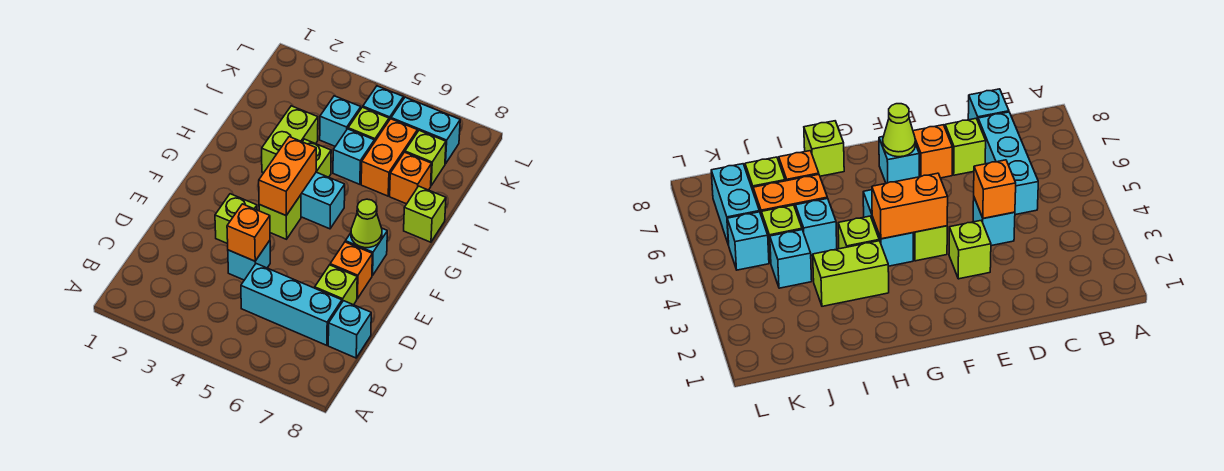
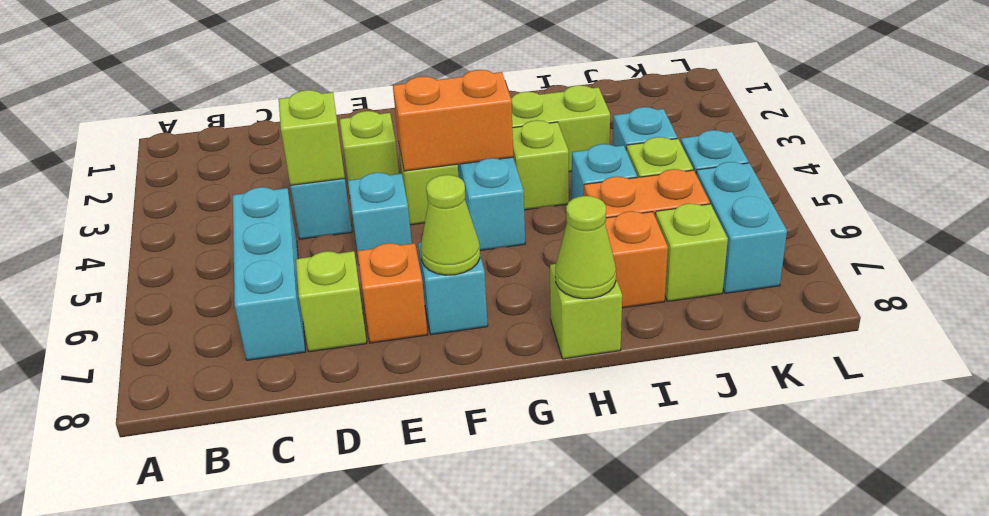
cyan brick C8 level 1 -> cyan brick E5 level 1
orange brick D4 level 2 -> lime brick D4 level 2
none -> lime cone H8 level 2

